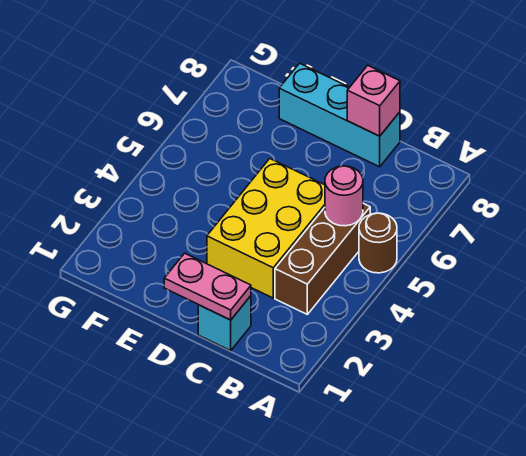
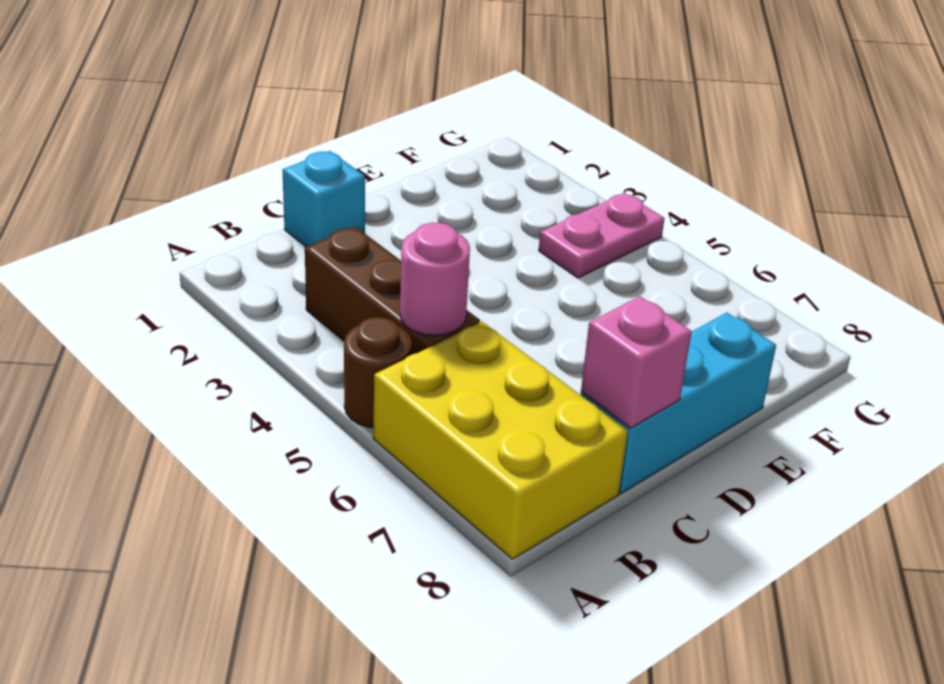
pink plate C1:D1 level 2 -> pink plate F4:G4 level 1
yellow brick C3:D5 level 1 -> yellow brick A6:B8 level 1

